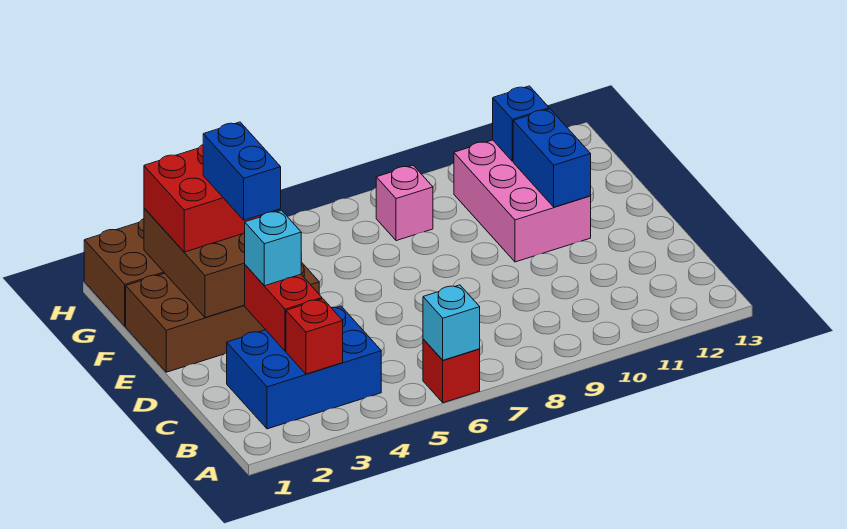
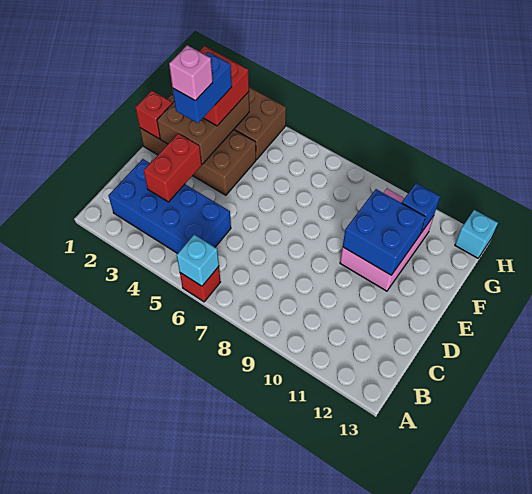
blue brick B2:C4 level 1 -> blue brick B2:C5 level 1
red brick B3 level 2 -> red brick E1 level 2
cyan brick D3 level 3 -> cyan brick H13 level 1
blue brick E11:F11 level 2 -> blue brick E10:F11 level 2
pink brick G8 level 1 -> pink brick E3 level 5

